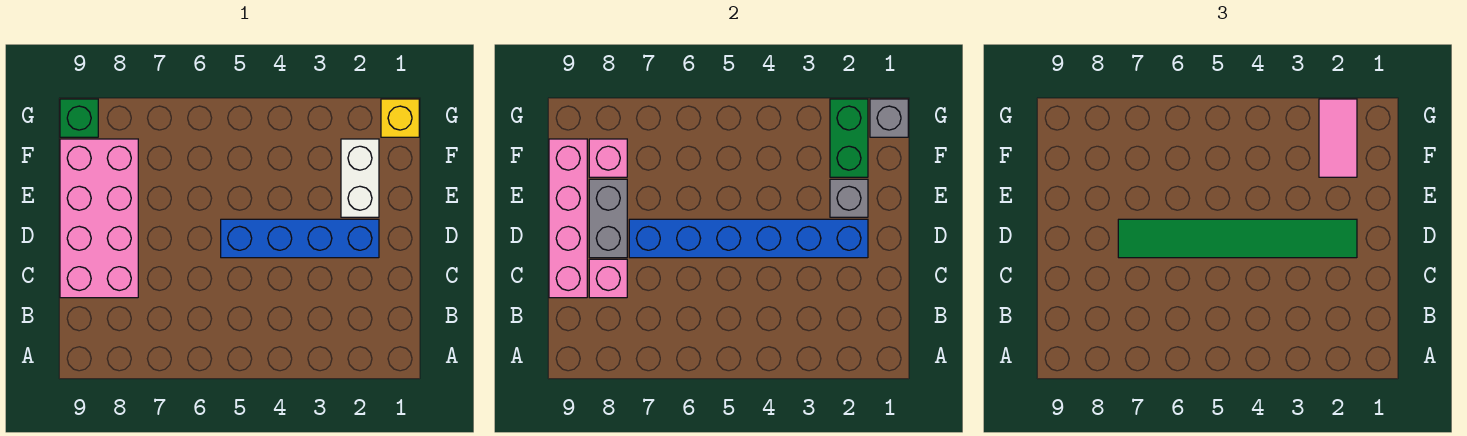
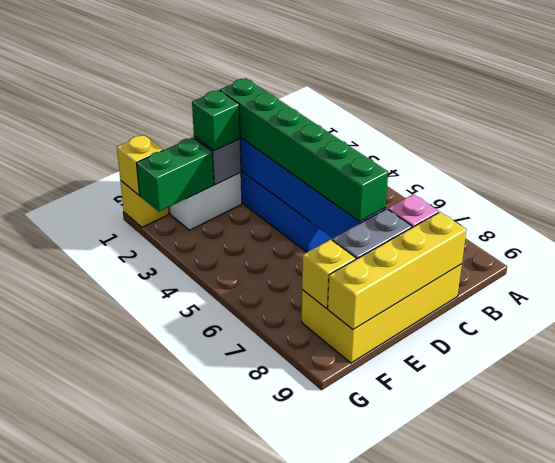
pink brick C8:F9 level 1 -> yellow brick C8:F9 level 1
pink brick C9:F9 level 2 -> yellow brick C9:F9 level 2
green tile D2:D7 level 3 -> green brick D2:D7 level 3
pink tile F2:G2 level 3 -> none
pink brick F8 level 2 -> yellow brick F8 level 2
grey brick G1 level 2 -> yellow brick G1 level 2
green brick G9 level 1 -> green brick E2 level 3

